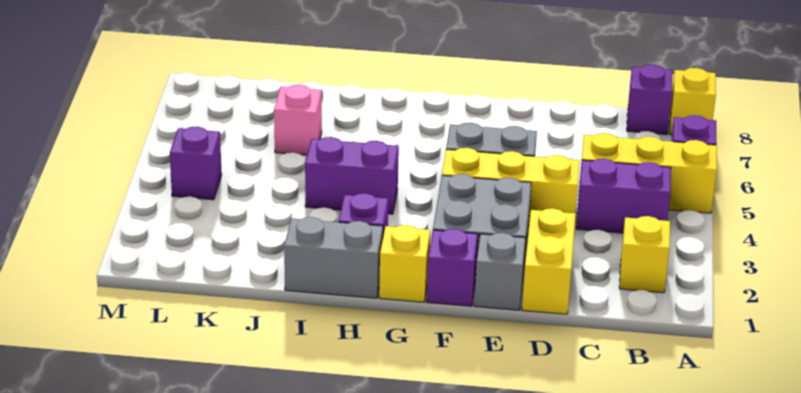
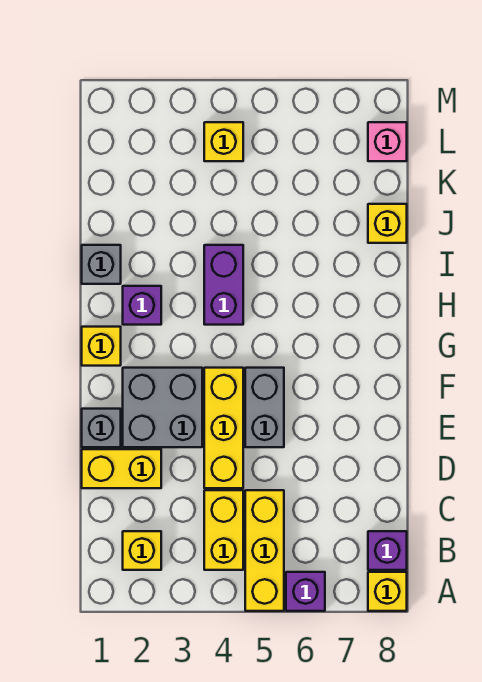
purple brick B4:C4 level 1 -> yellow brick B4:C4 level 1
purple brick F1 level 1 -> none
grey brick H1:I1 level 1 -> grey brick I1 level 1
pink brick J6 level 1 -> pink brick L8 level 1
none -> yellow brick J8 level 1
purple brick L4 level 1 -> yellow brick L4 level 1

